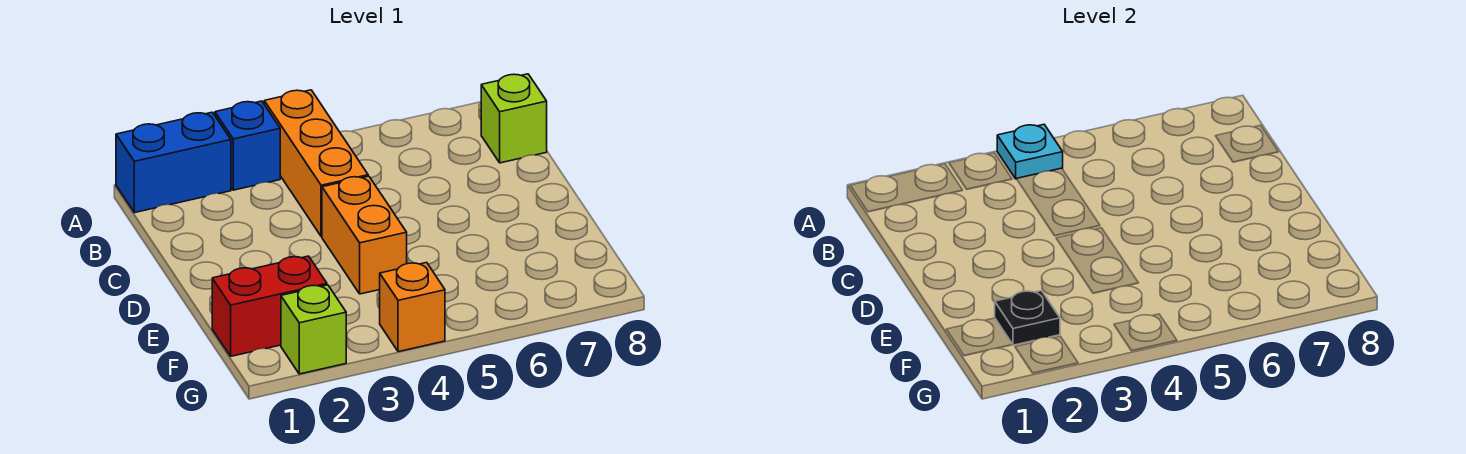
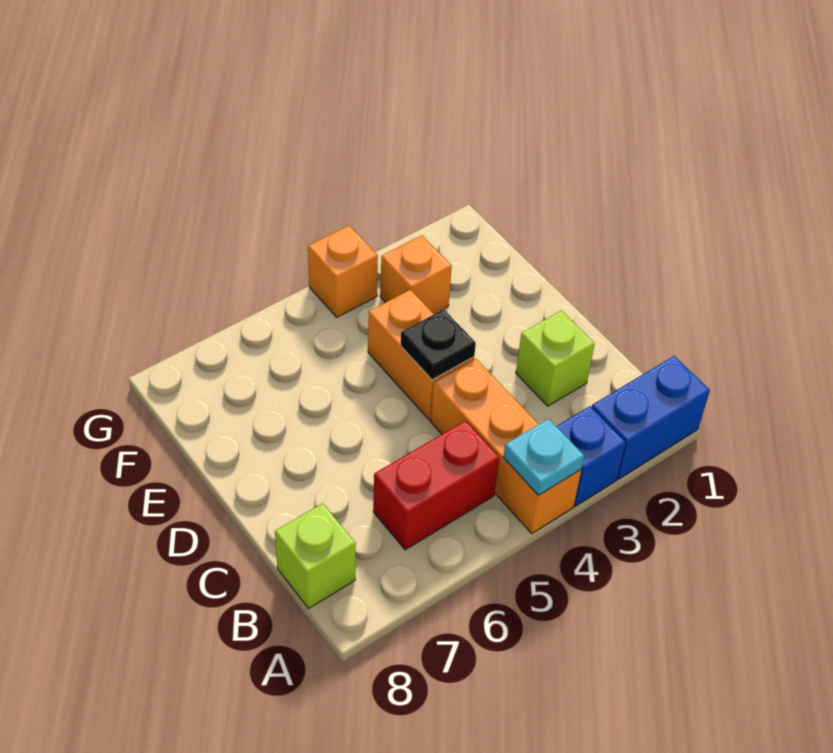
red brick F1:F2 level 1 -> red brick B5:B6 level 1
black plate F2 level 2 -> black plate D4 level 2
none -> orange brick F3 level 1
lime brick G2 level 1 -> lime brick C2 level 1

